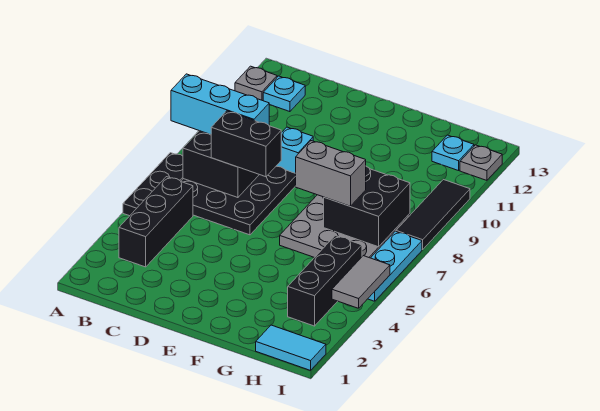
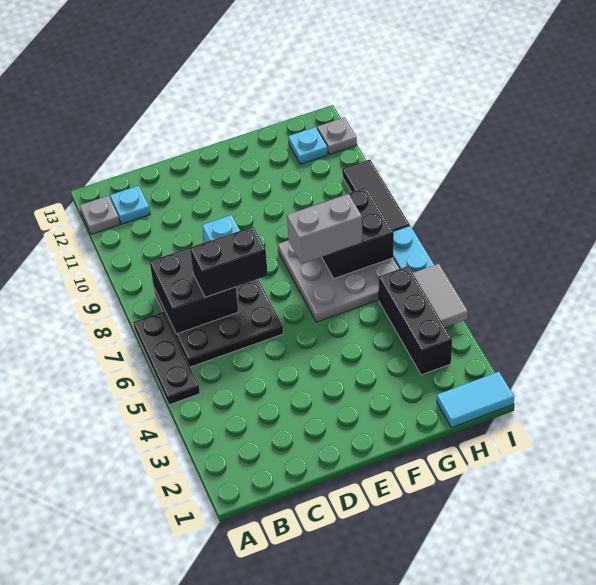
cyan brick A8:C8 level 3 -> none
black brick B3:B5 level 1 -> none

